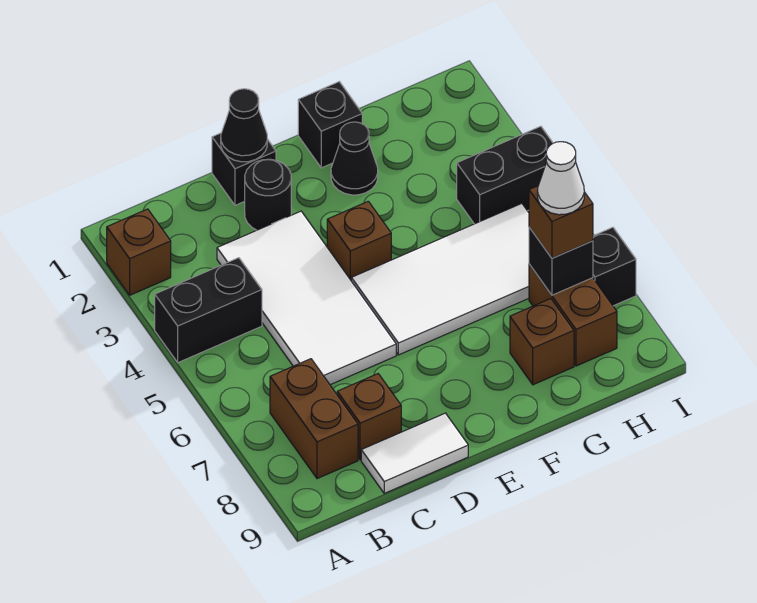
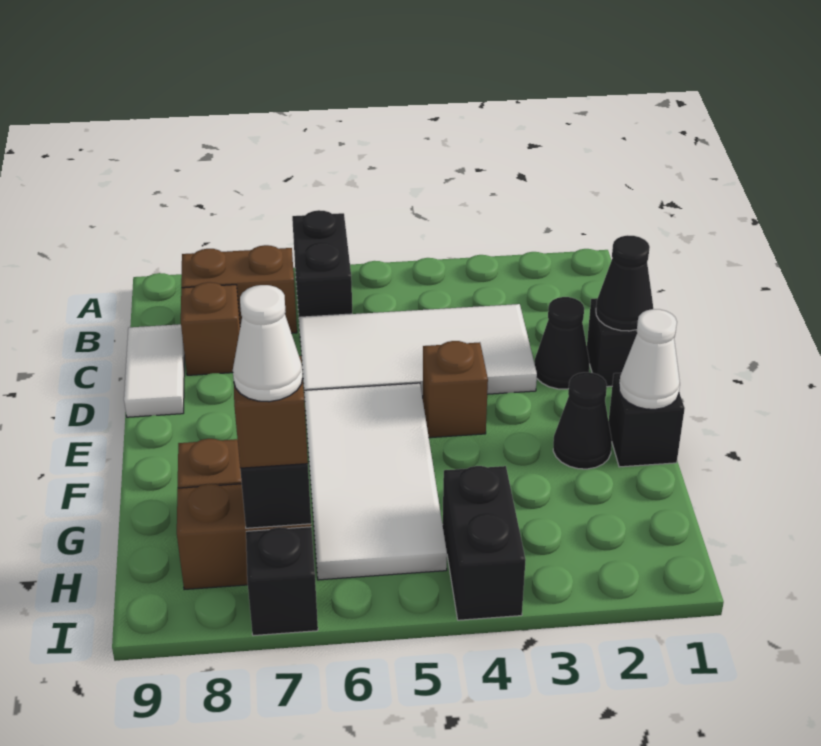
brown brick A2 level 1 -> none
black brick A4:B4 level 1 -> black brick A6:B6 level 1
black round brick D2 level 1 -> black cone D2 level 1
none -> white cone F1 level 2

